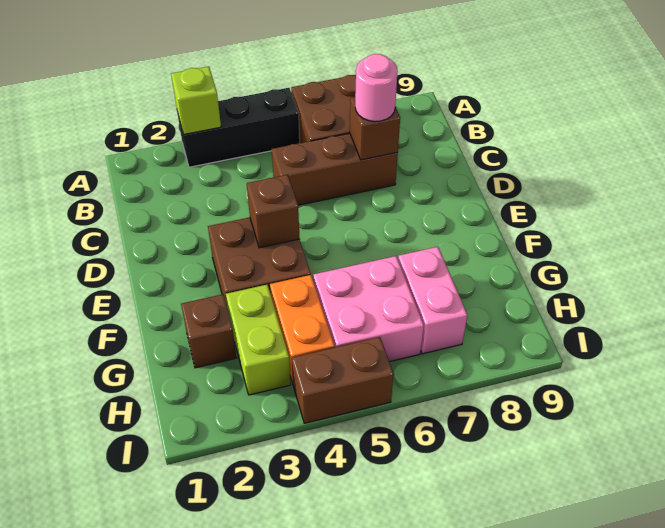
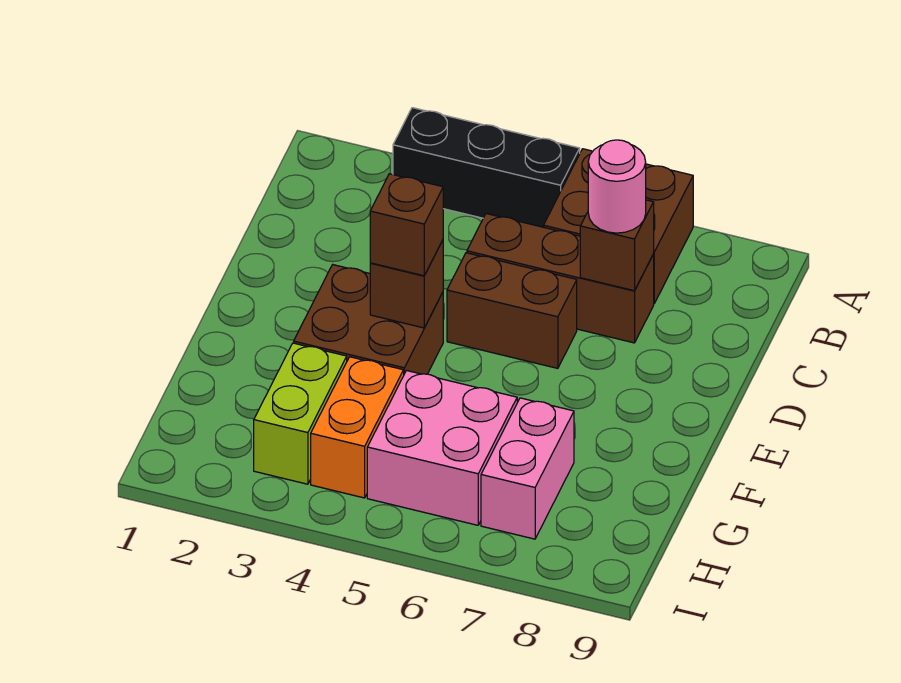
lime brick A3 level 2 -> none
brown brick G2 level 1 -> brown brick E4 level 3
brown brick I4:I5 level 1 -> brown brick D5:D6 level 1

